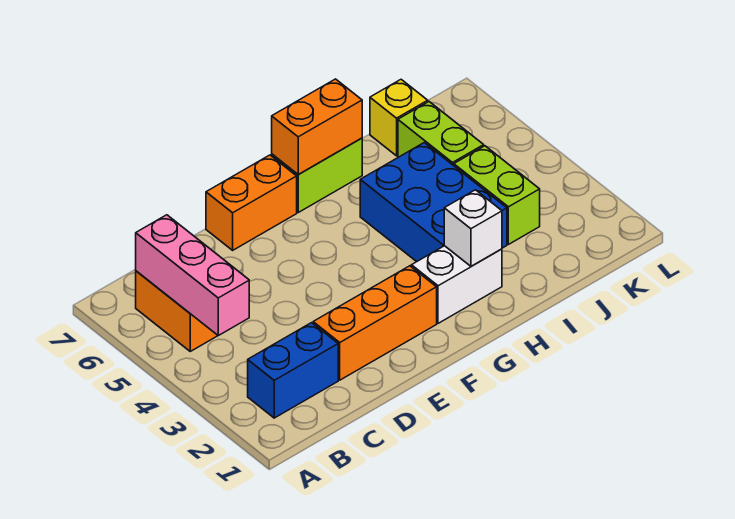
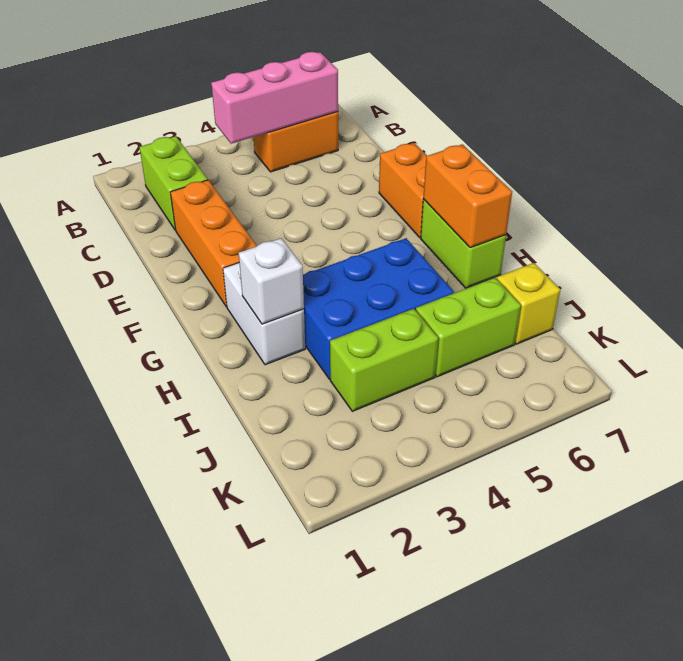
blue brick B2:C2 level 1 -> lime brick B2:C2 level 1

